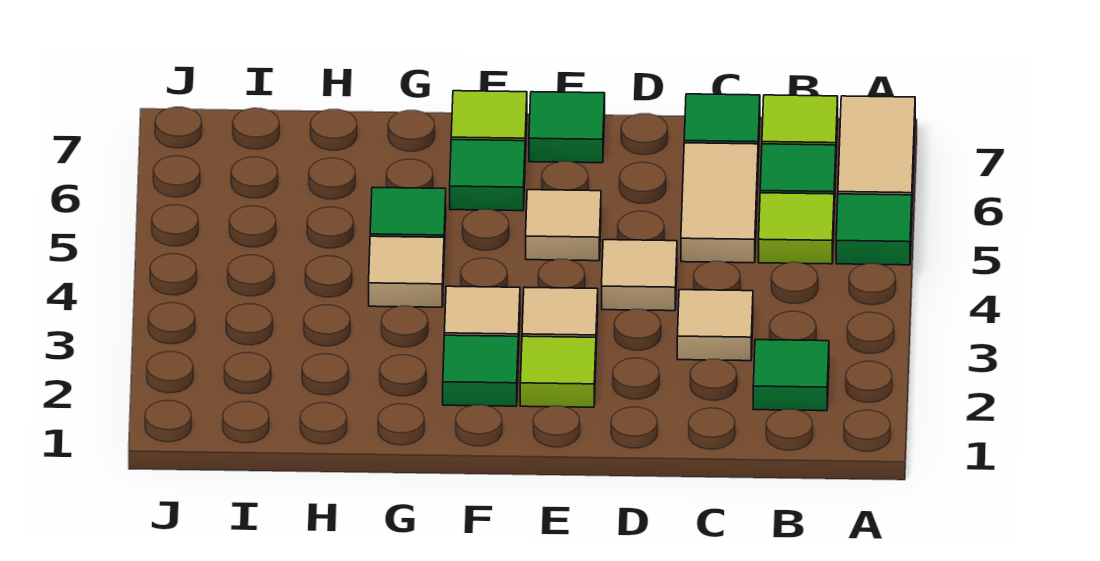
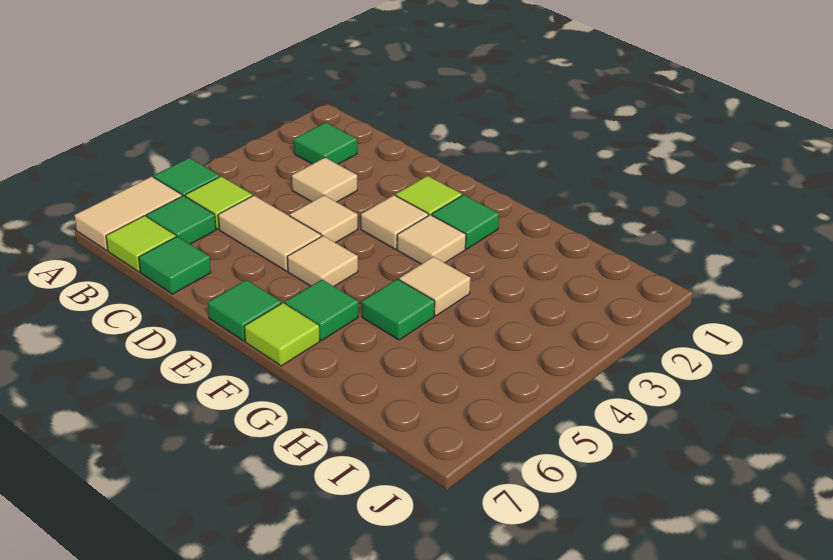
tan tile C5:C6 level 1 -> tan tile C5:D5 level 1

